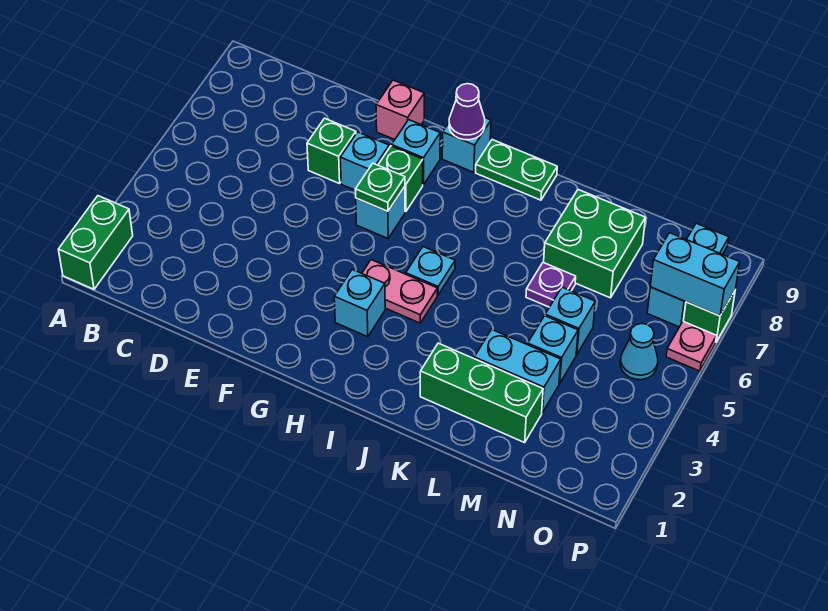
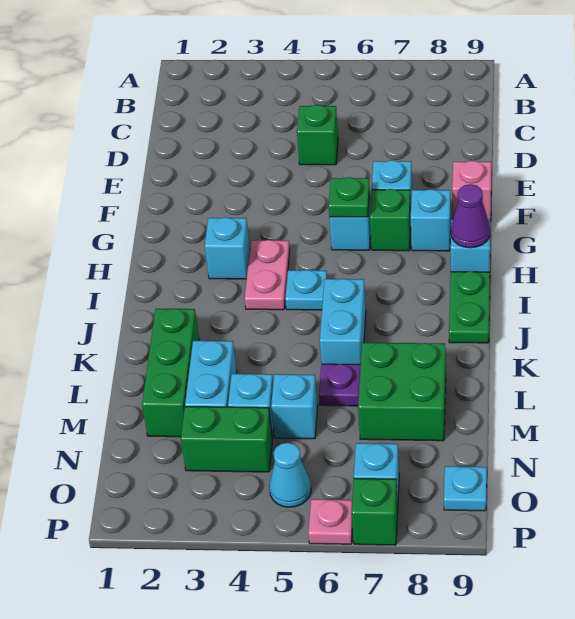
green brick A1:A2 level 1 -> green brick N3:N4 level 1
green brick E7 level 1 -> green brick D5 level 1
cyan brick O7:P7 level 2 -> cyan brick J6:K6 level 1

